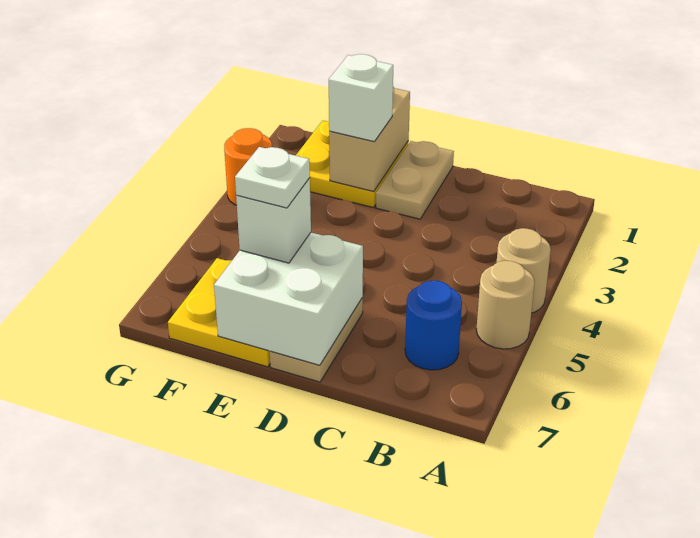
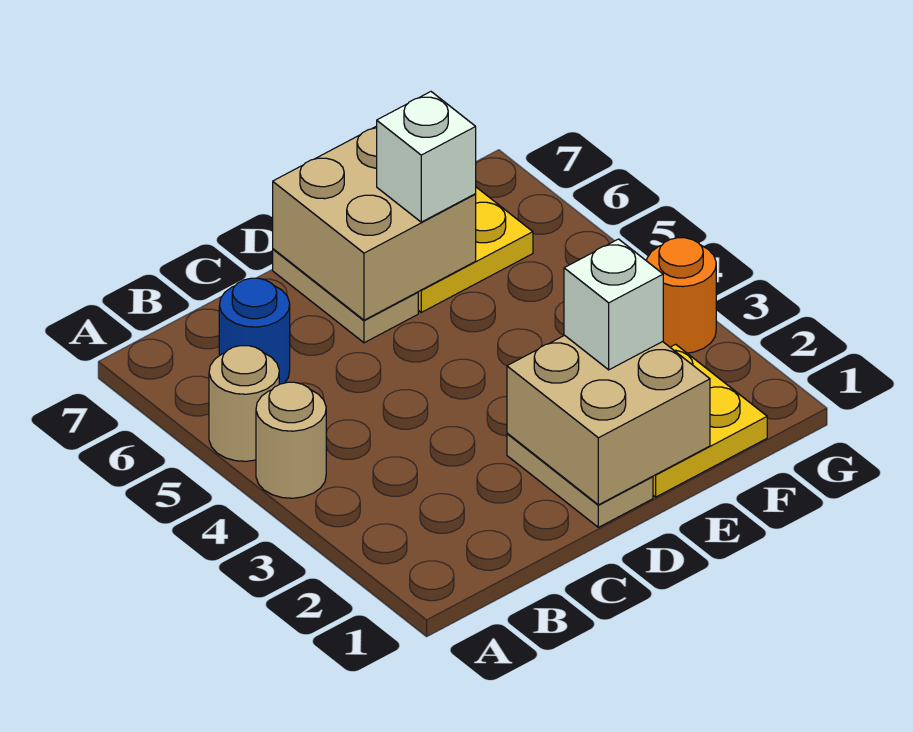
white brick D6:E7 level 2 -> tan brick D6:E7 level 2
tan brick E1:E2 level 2 -> tan brick D1:E2 level 2
white plate E6 level 4 -> none

